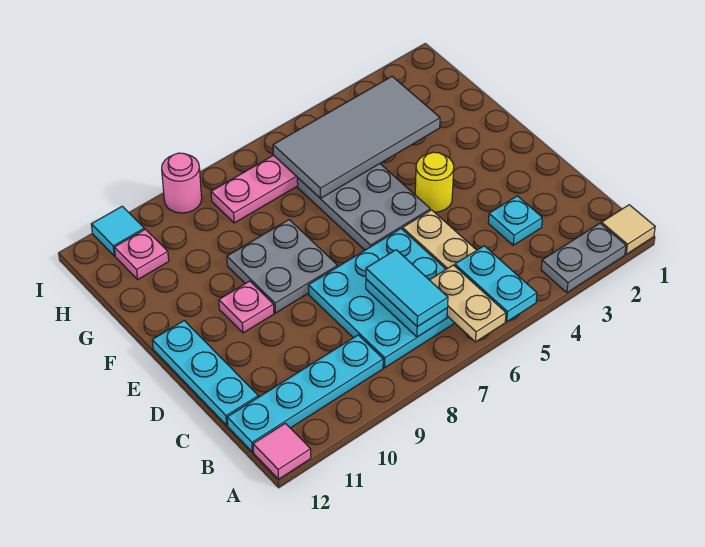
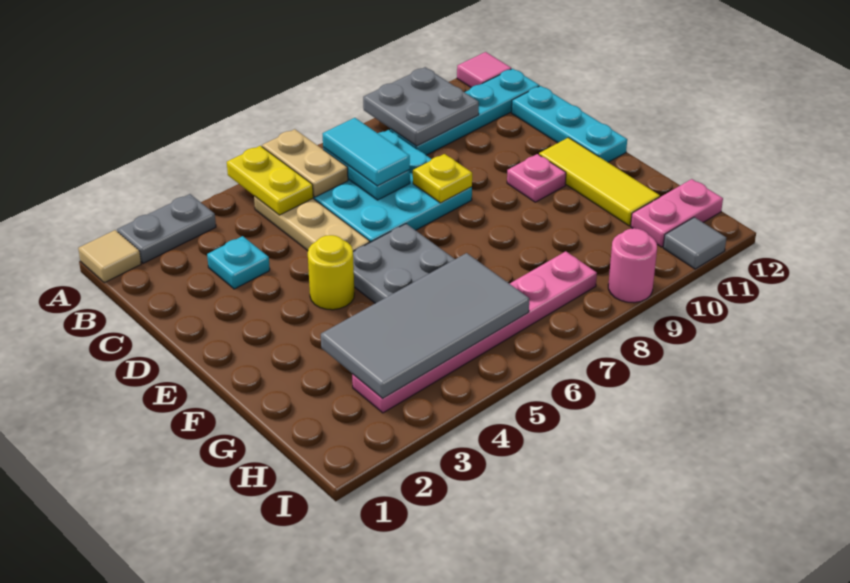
cyan plate A5:B5 level 2 -> yellow plate A5:B5 level 2
none -> yellow plate D8 level 2
grey plate E8:F9 level 1 -> grey plate A9:B10 level 2
none -> yellow tile E11:G11 level 1
pink plate H11 level 1 -> pink plate H11:H12 level 1
cyan tile I11 level 1 -> grey tile I11 level 1

